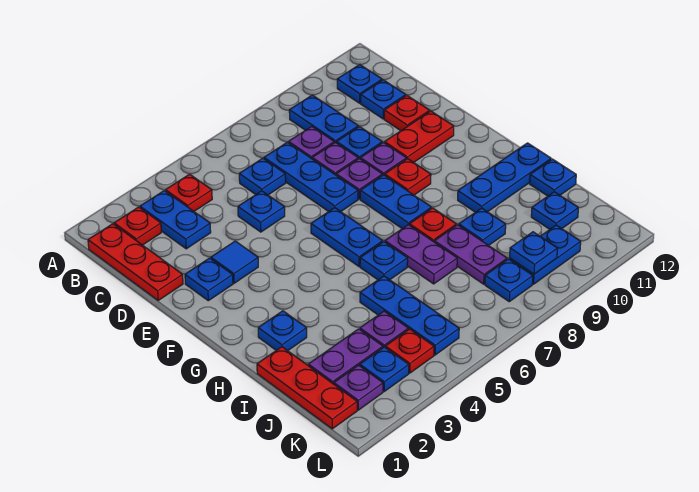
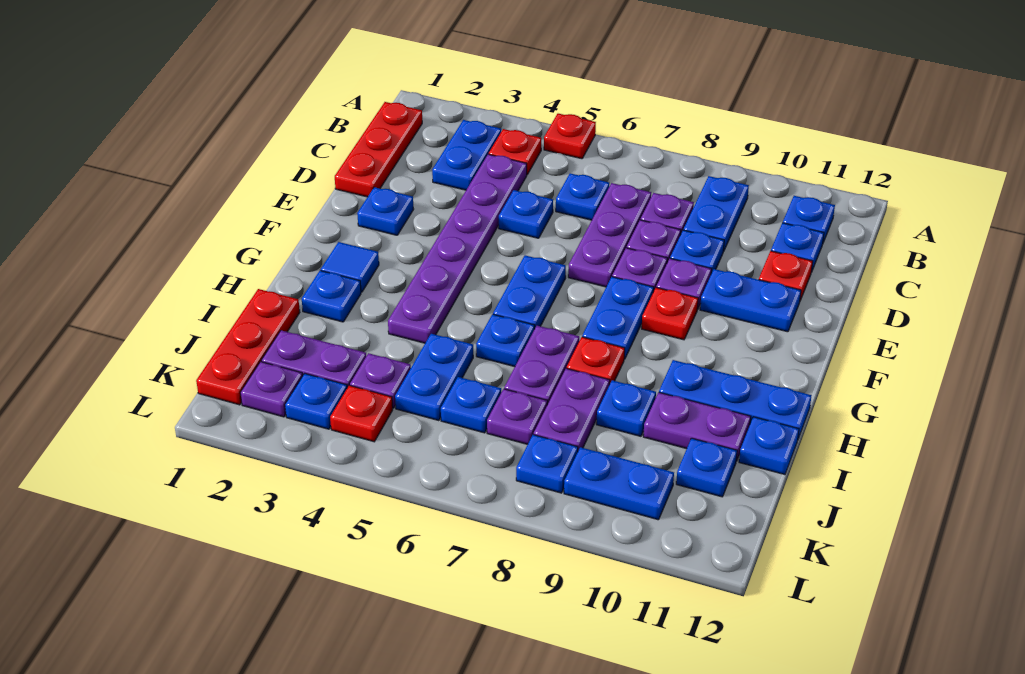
red plate B2 level 1 -> red plate A5 level 1
none -> purple plate C4:H4 level 1
blue plate C7:E7 level 1 -> purple plate C7:E7 level 1
blue tile E3 level 1 -> blue tile G2 level 1
red plate E10:E11 level 1 -> blue plate E10:E11 level 1
blue plate I5:K5 level 1 -> blue plate I5:J5 level 1
none -> purple plate I10:I11 level 1
none -> purple plate J7 level 1
blue plate K9 level 2 -> blue plate J6 level 1

